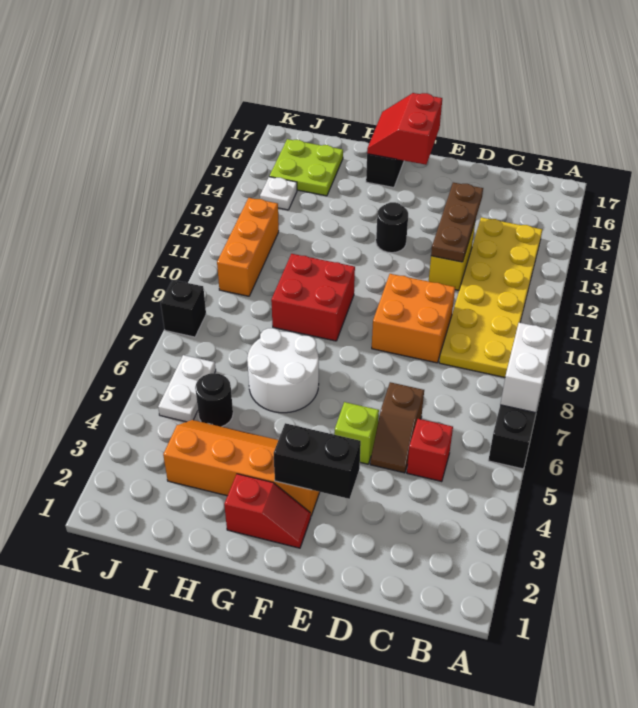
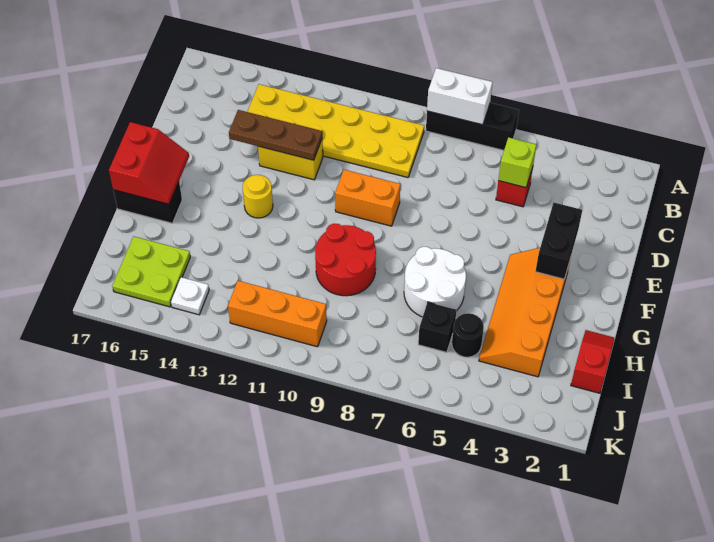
brown slope D5:D6 level 1 top 6 -> none
orange brick D9:E10 level 1 -> orange brick E9:E10 level 1
lime brick E5 level 1 -> lime brick C5 level 2
red slope F2:G2 level 1 top G -> red slope H1:I1 level 1 top I
black round brick F13 level 1 -> yellow round brick F13 level 1
red slope F16:G17 level 2 top F -> red slope F16:G17 level 2 top 17
red brick G9:H10 level 1 -> red round brick G9:H10 level 1
white plate J5:J6 level 1 -> none
black brick K8 level 1 -> black brick I6 level 1

